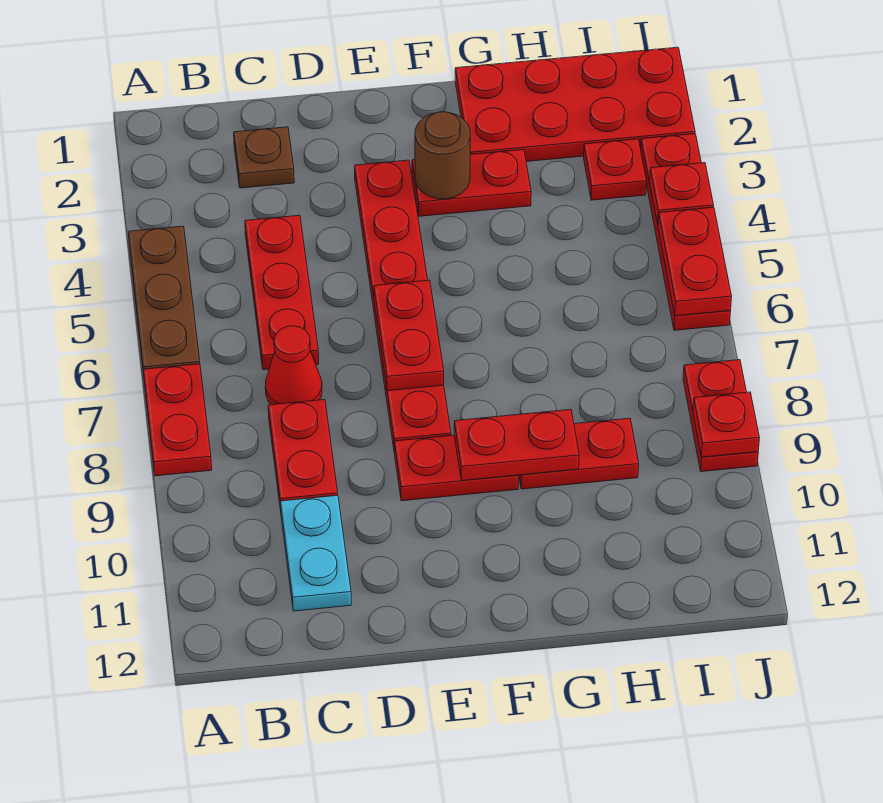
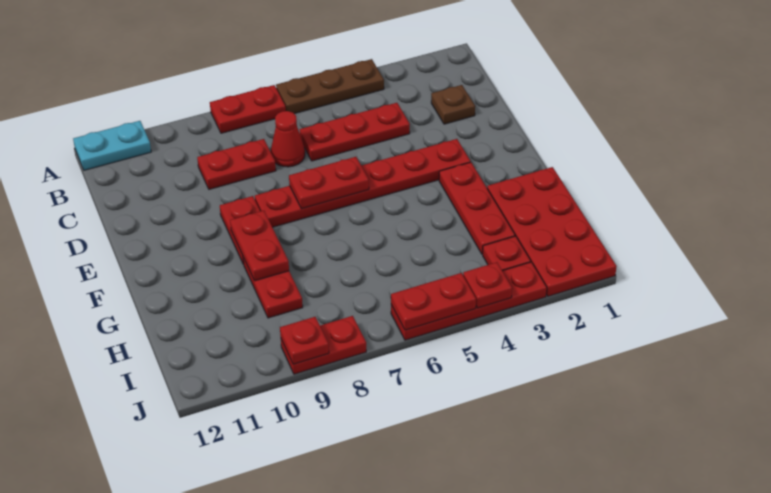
cyan plate C10:C11 level 1 -> cyan plate A11:A12 level 1
red plate F3:G3 level 1 -> red plate F3:H3 level 1
brown round brick F3 level 2 -> none

